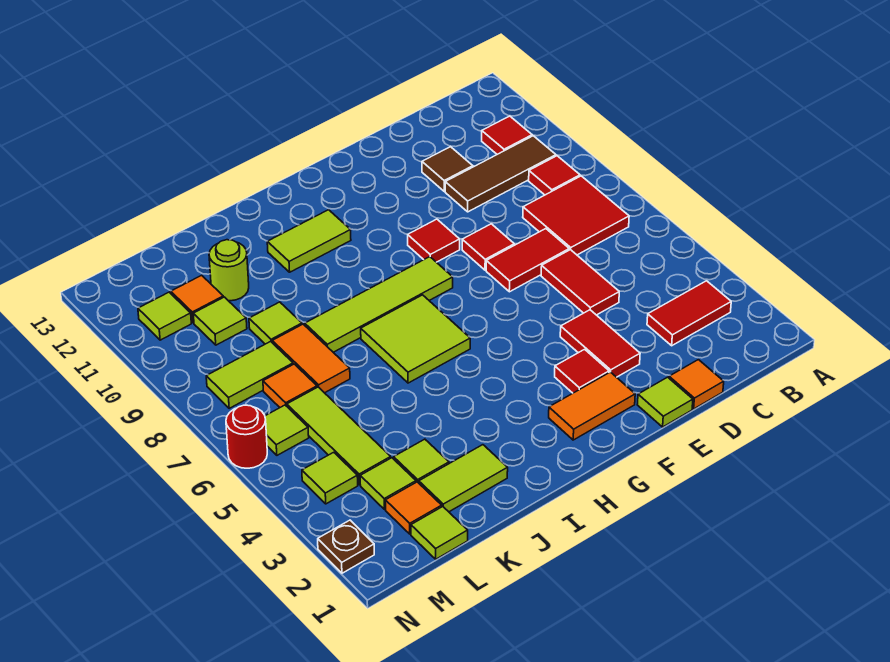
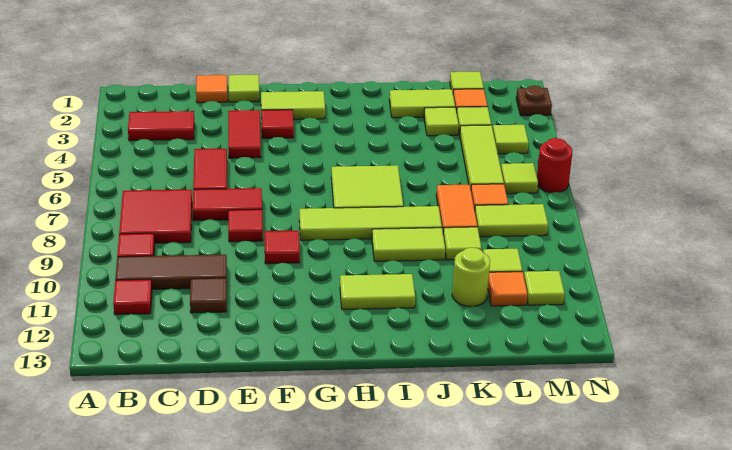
orange tile F2:G2 level 1 -> lime tile F2:G2 level 1
none -> lime tile I9:J9 level 1

